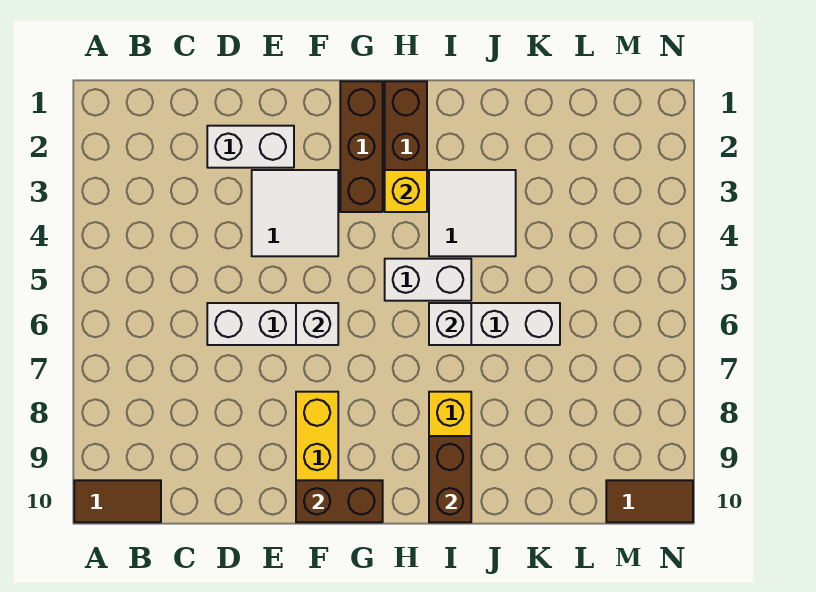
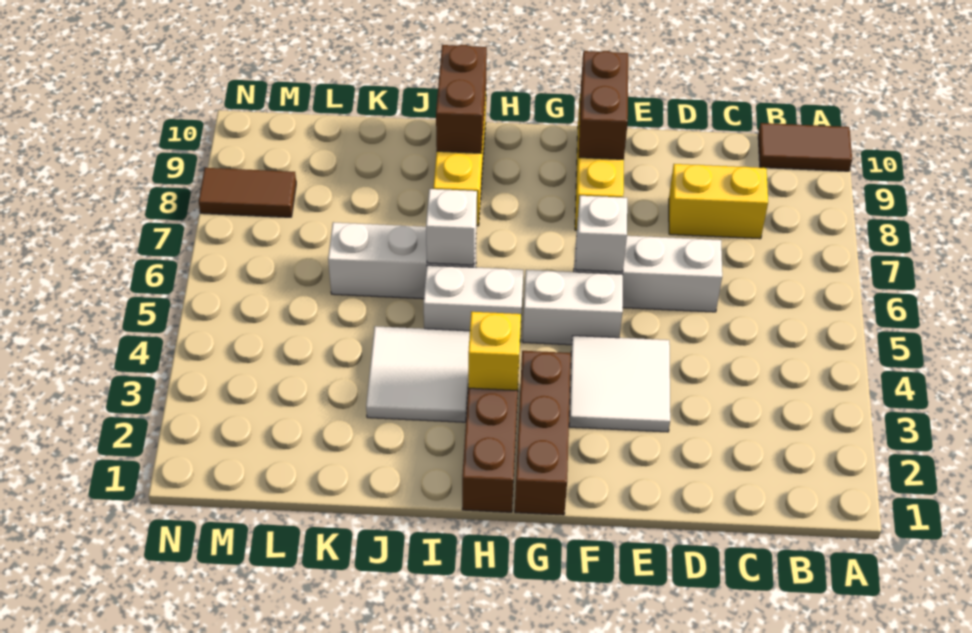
none -> yellow brick C8:D8 level 1
white brick D2:E2 level 1 -> white brick F5:G5 level 1
brown brick F10:G10 level 2 -> brown brick F9:F10 level 2
brown tile M10:N10 level 1 -> brown tile M8:N8 level 1

